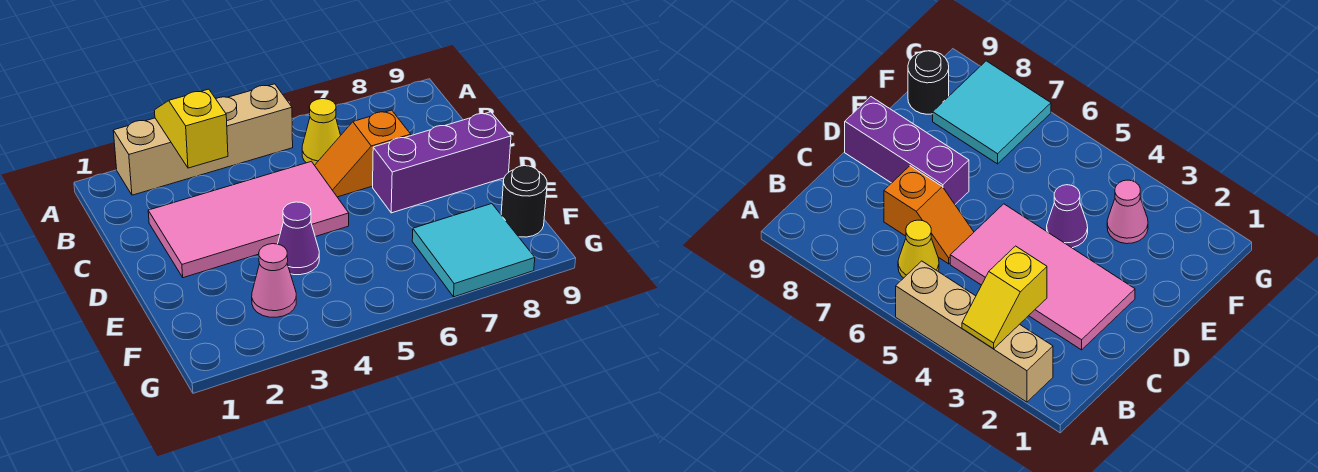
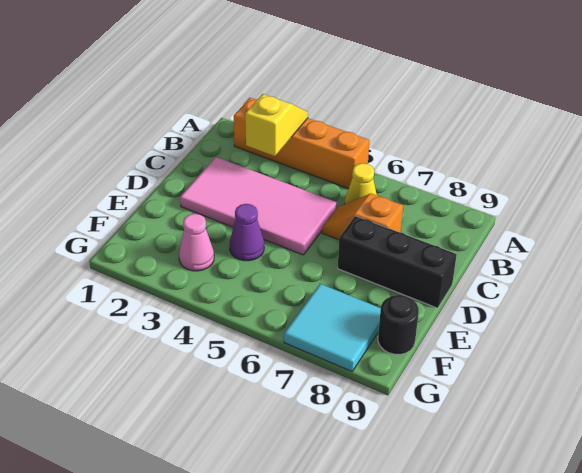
tan brick A2:A5 level 1 -> orange brick A2:A5 level 1
purple brick D7:D9 level 1 -> black brick D7:D9 level 1

